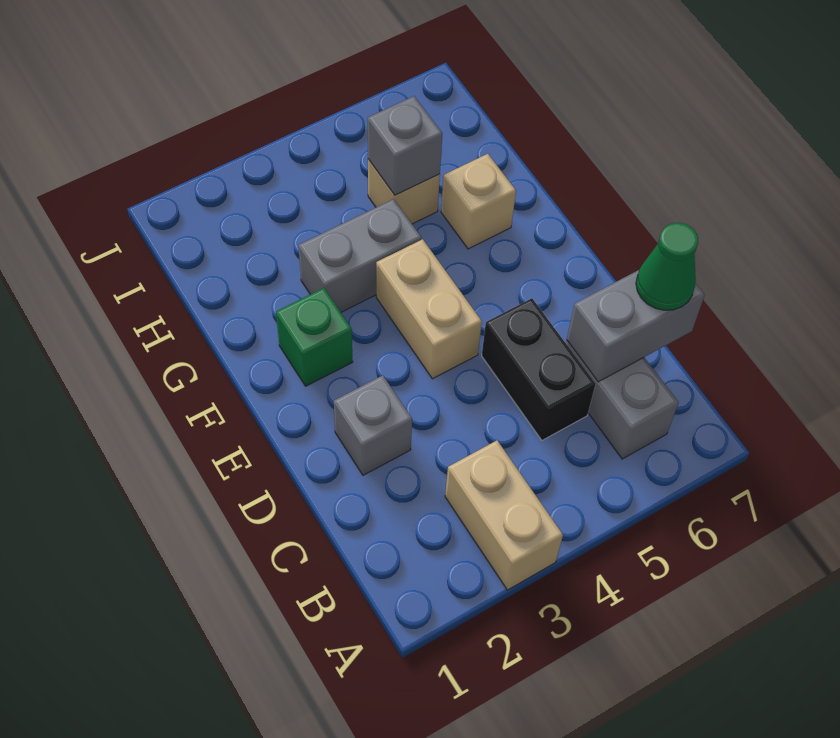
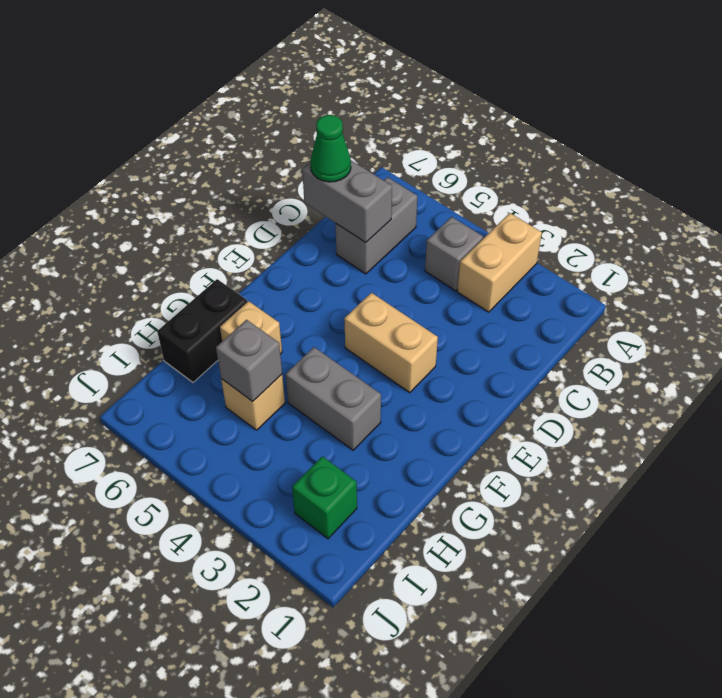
black brick C5:D5 level 1 -> black brick G7:H7 level 1
grey brick D2 level 1 -> grey brick B4 level 1
tan brick E4:F4 level 1 -> tan brick E3:E4 level 1
green brick F2 level 1 -> green brick I2 level 1

